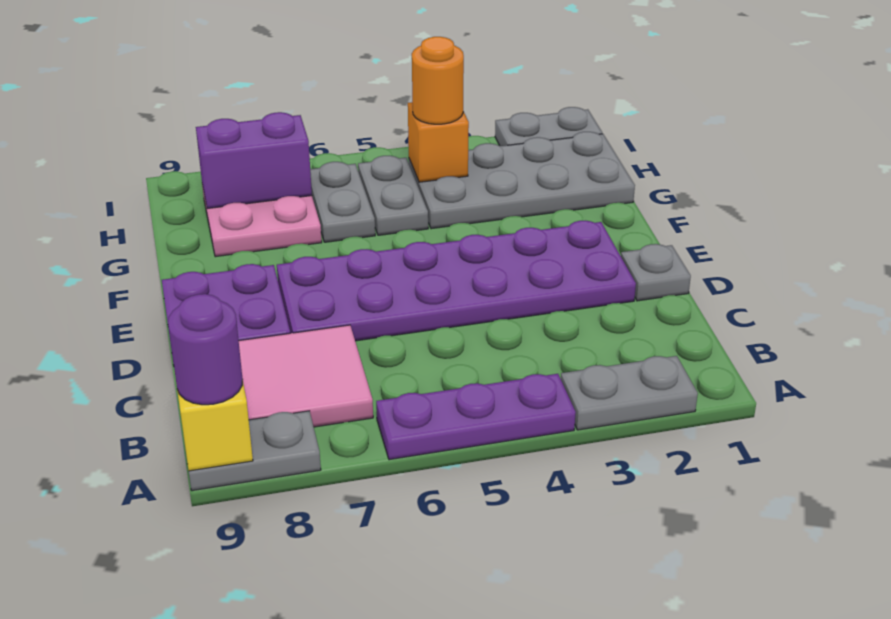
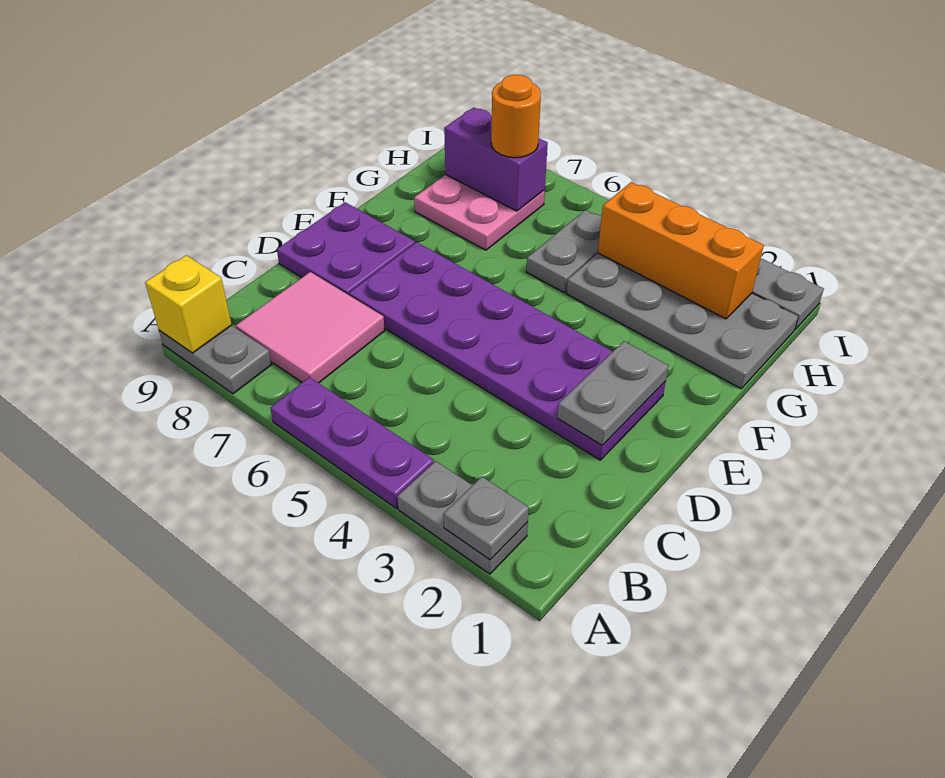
purple round brick A9 level 3 -> none
grey plate D1 level 1 -> grey plate A2 level 2
grey plate G6:H6 level 1 -> grey plate D2:E2 level 2
orange brick H4 level 2 -> orange brick H2:H4 level 2
orange round brick H4 level 3 -> orange round brick H7 level 3

